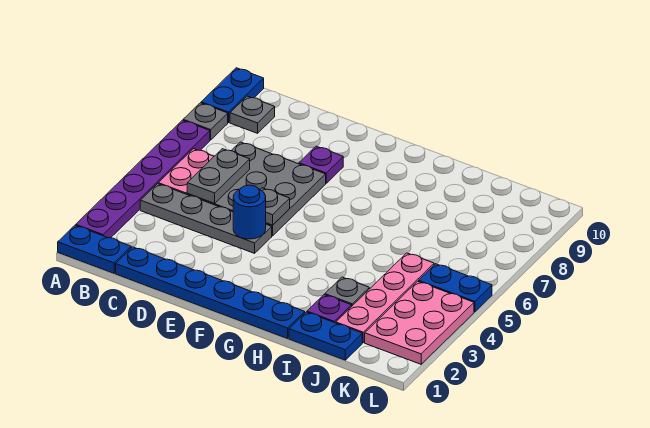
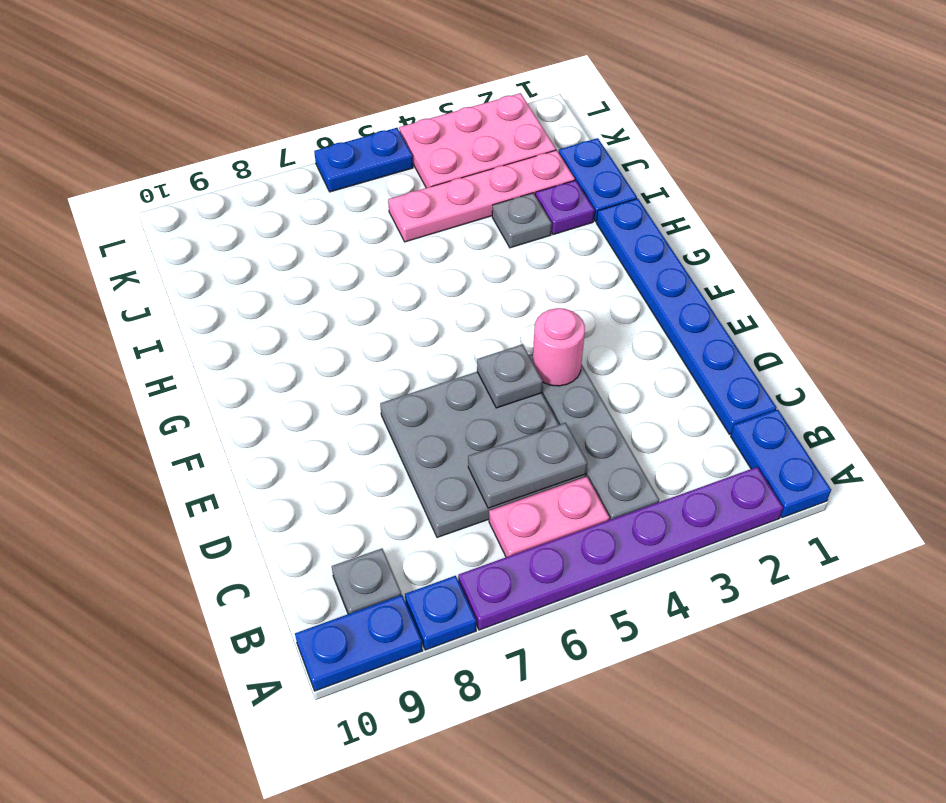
grey plate A8 level 1 -> blue plate A8 level 1
blue round brick E4 level 2 -> pink round brick E4 level 2
purple plate E8 level 1 -> none
blue plate K5:L5 level 1 -> blue plate L5:L6 level 1

